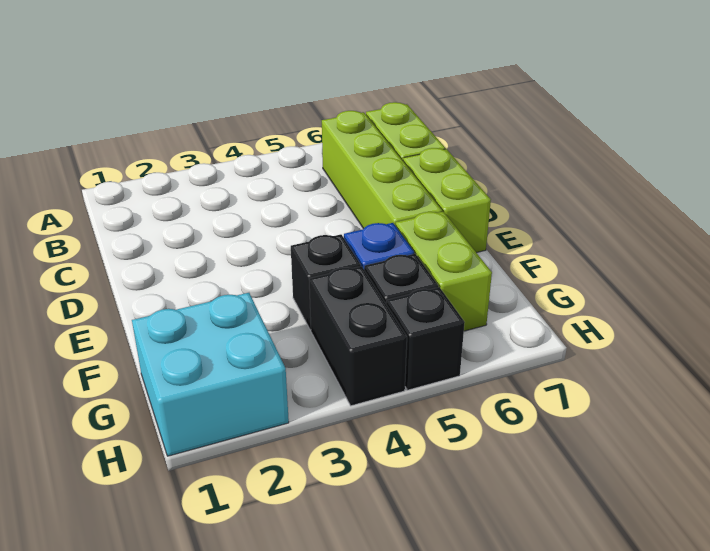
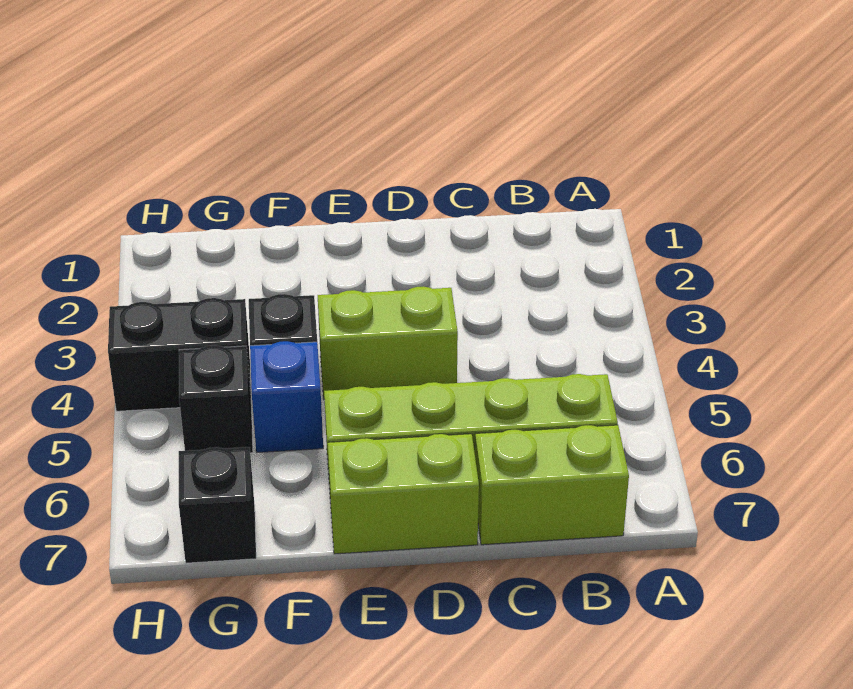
lime brick F6:G6 level 1 -> lime brick D4:E4 level 1
cyan brick G1:H2 level 1 -> none
black brick H5 level 1 -> black brick G7 level 1

